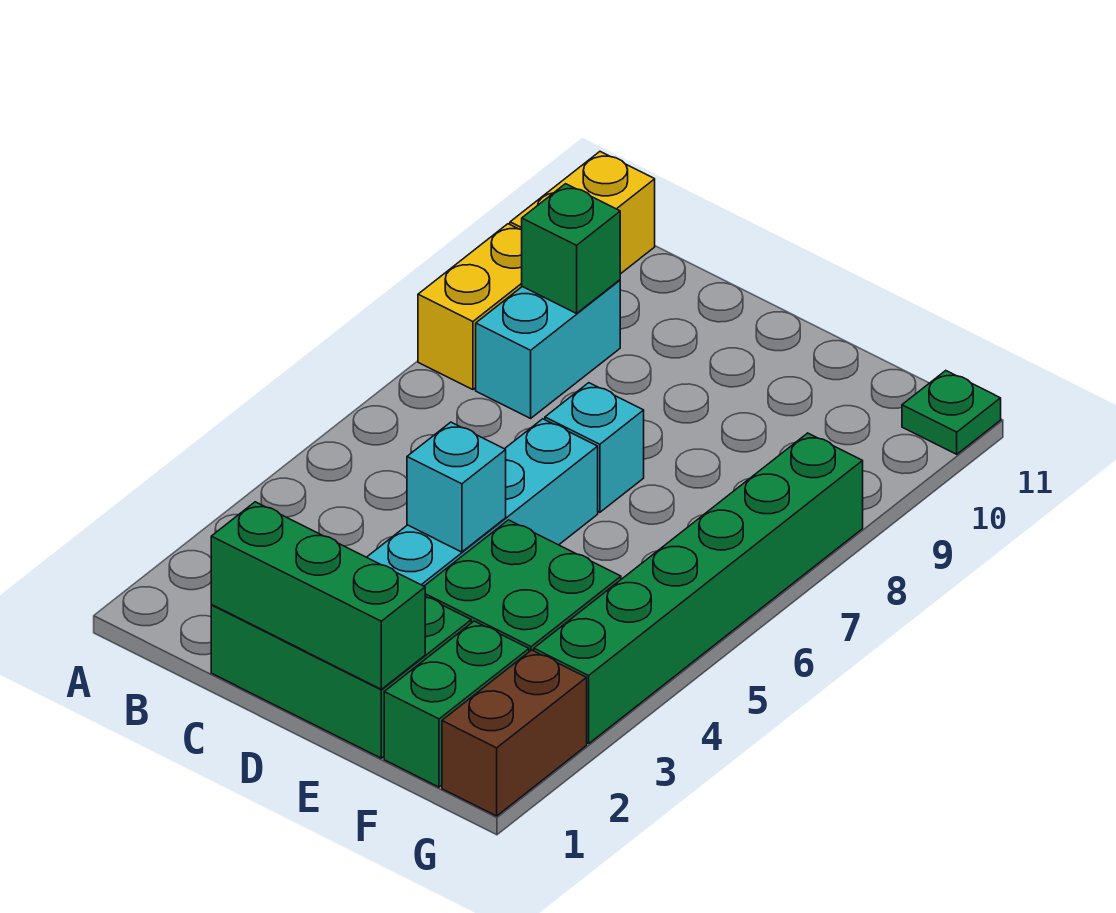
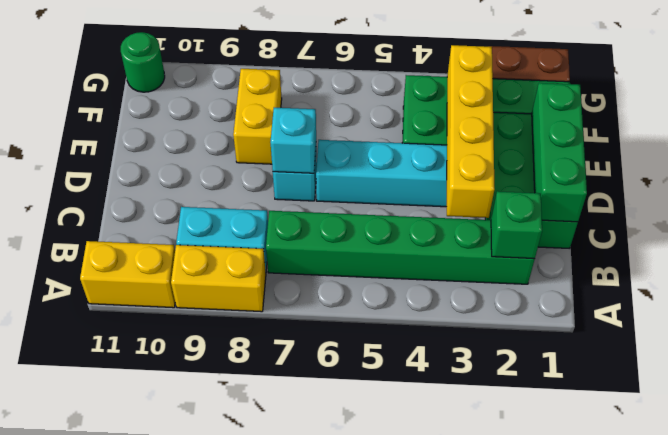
green brick B9 level 2 -> green brick B2 level 2
none -> yellow brick C3:F3 level 2
cyan brick D4 level 2 -> cyan brick D7 level 2
none -> yellow brick E8:F8 level 1
green brick G3:G8 level 1 -> green brick B2:B7 level 1
green plate G11 level 1 -> green round brick G11 level 1

